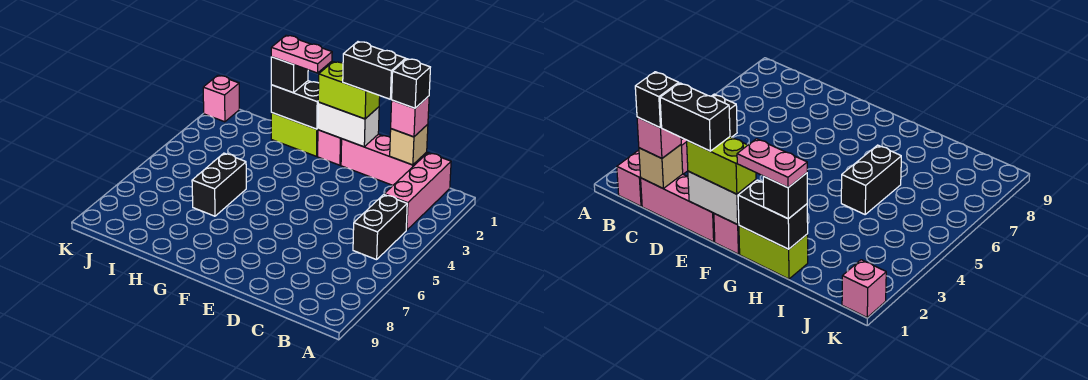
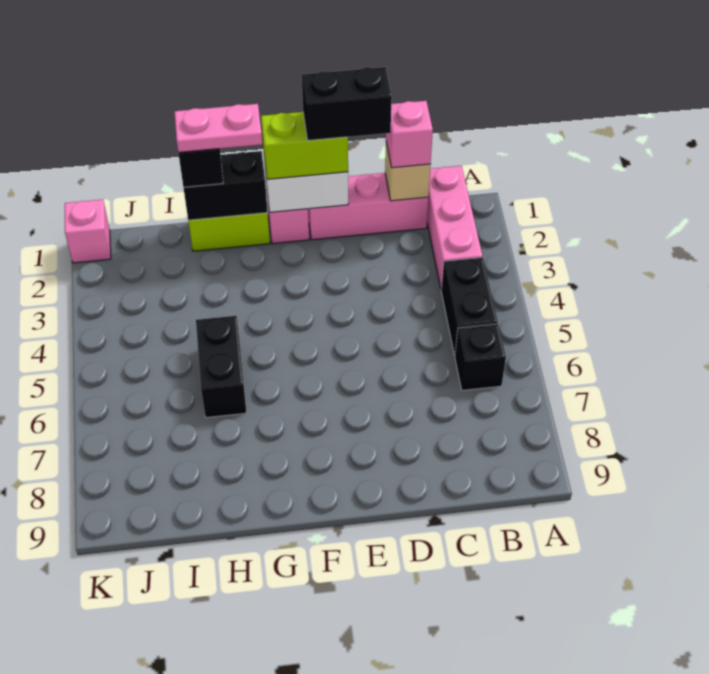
black brick C1 level 4 -> black brick B6 level 1

